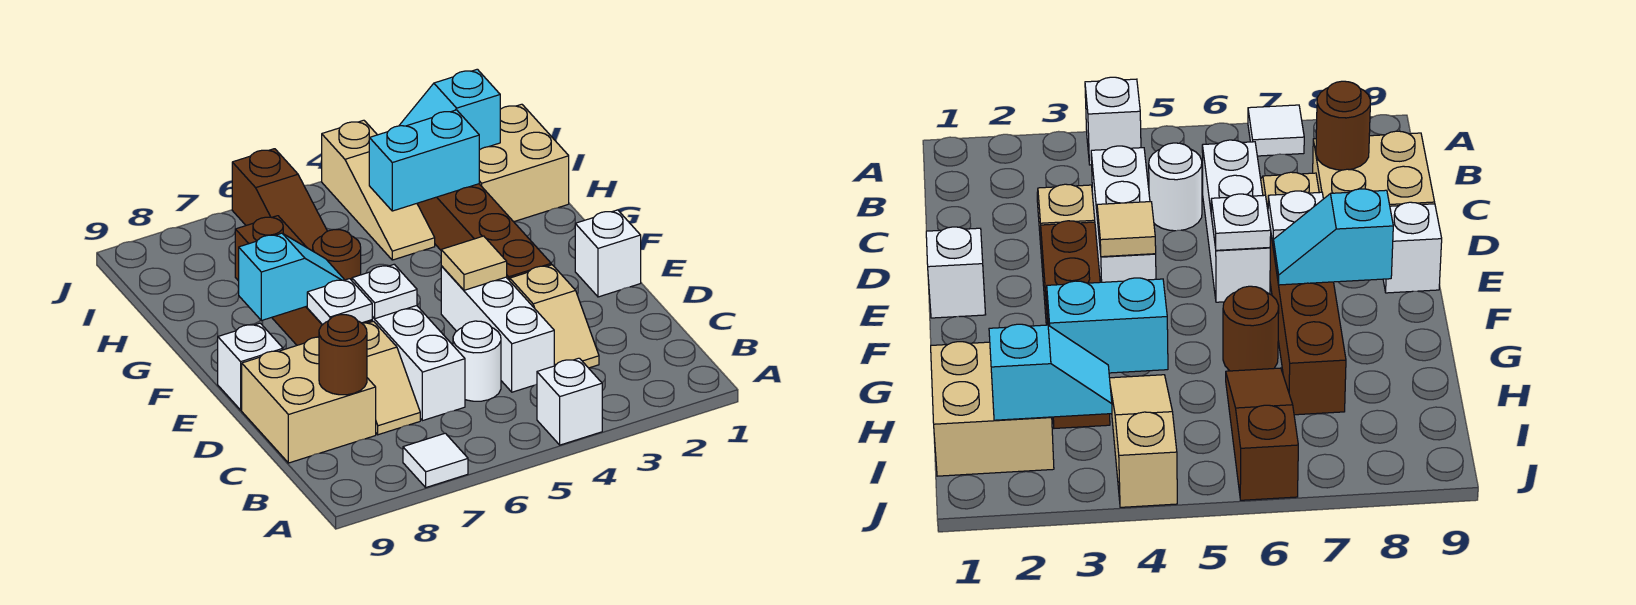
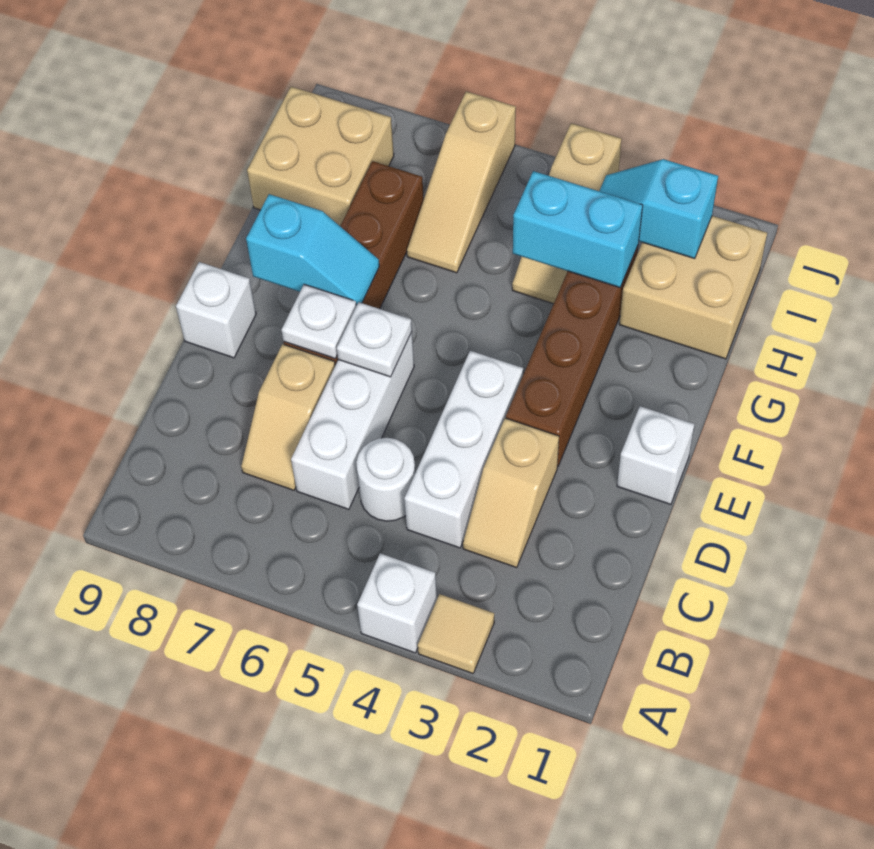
white tile A7 level 1 -> none
tan brick C8:D9 level 1 -> tan brick H8:I9 level 1
brown round brick C8 level 2 -> none
tan tile E4 level 2 -> tan tile A3 level 1
brown round brick G6 level 1 -> none
brown slope H6:J6 level 1 top J -> tan slope H6:J6 level 1 top J

